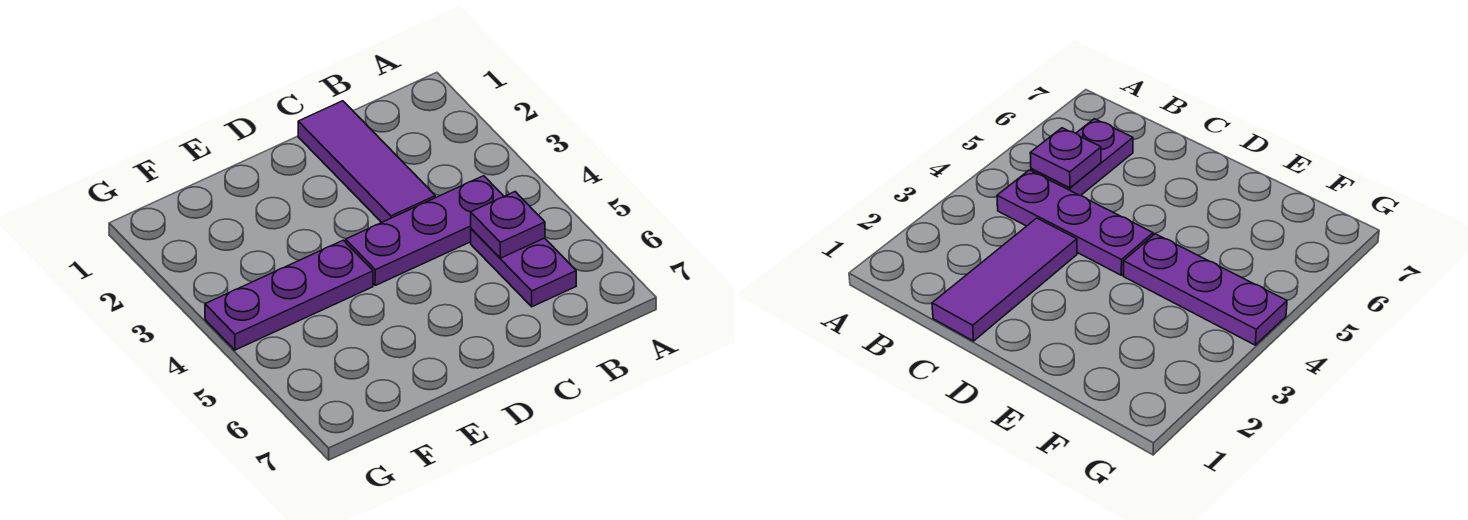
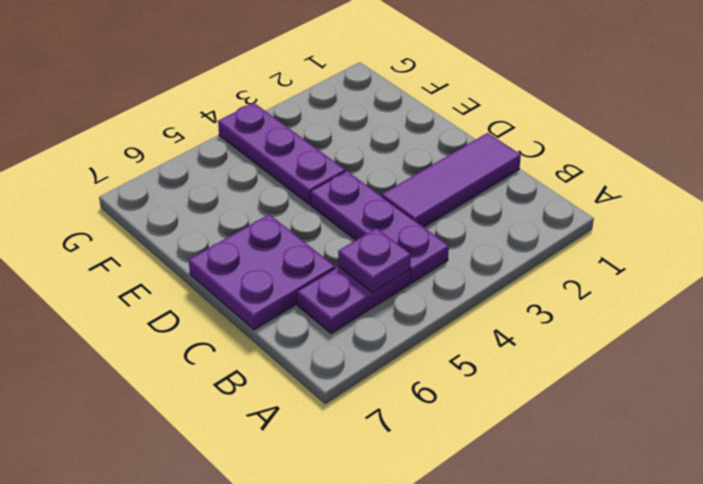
none -> purple plate C6:D7 level 1

